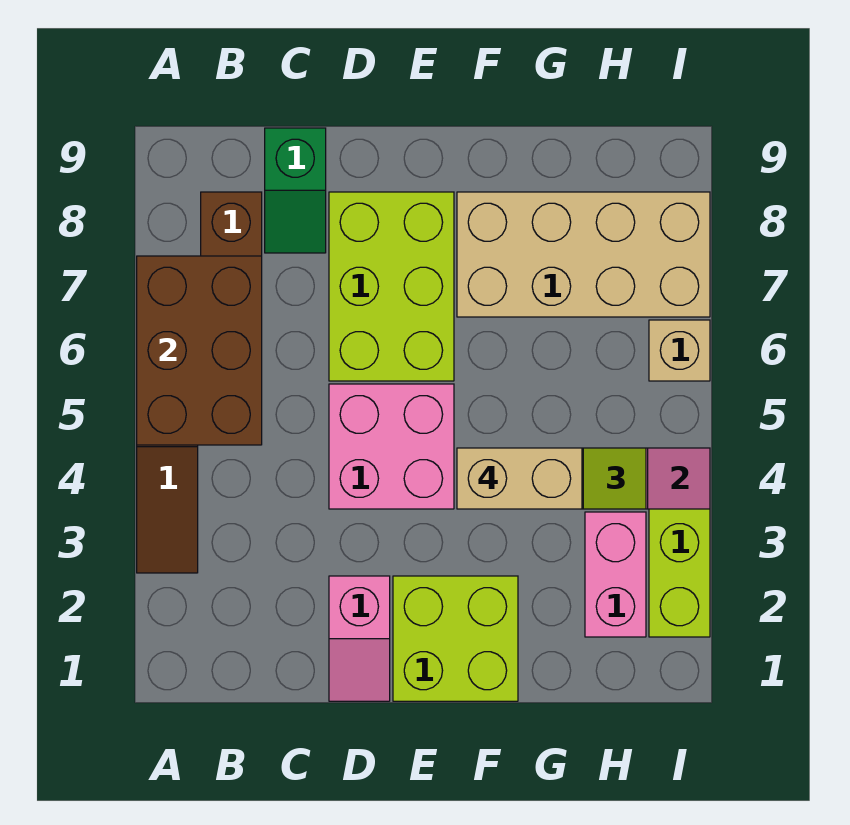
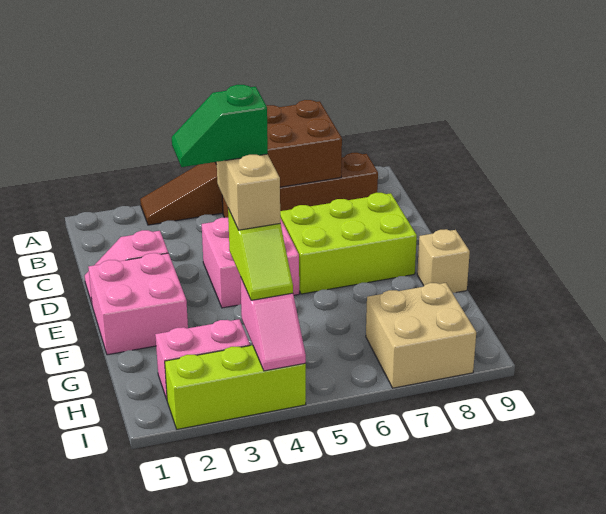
green slope C8:C9 level 1 top 9 -> green slope F3:F4 level 5 top 4
lime brick E1:F2 level 1 -> pink brick E1:F2 level 1
tan brick F7:I8 level 1 -> tan brick H7:I8 level 1
tan brick I6 level 1 -> tan brick F9 level 1

